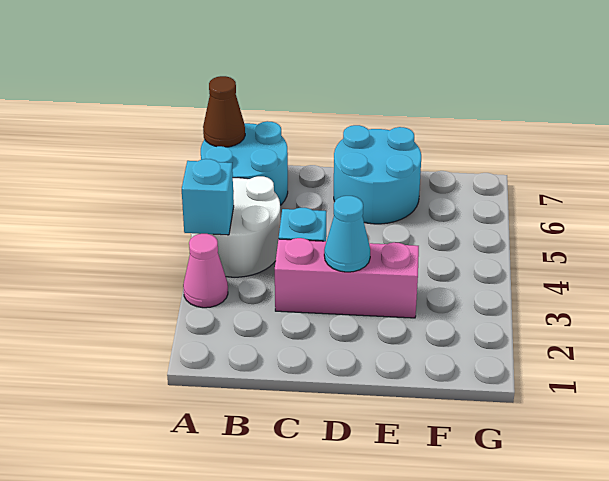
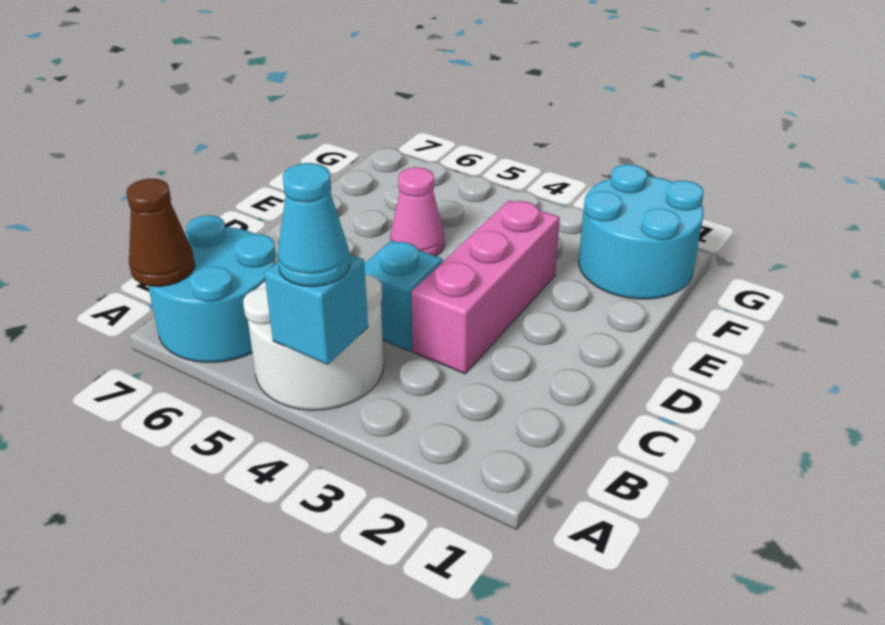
pink cone A3 level 1 -> pink cone E5 level 1
cyan cone D3 level 2 -> cyan cone A4 level 3
cyan round brick D6:E7 level 1 -> cyan round brick F1:G2 level 1

